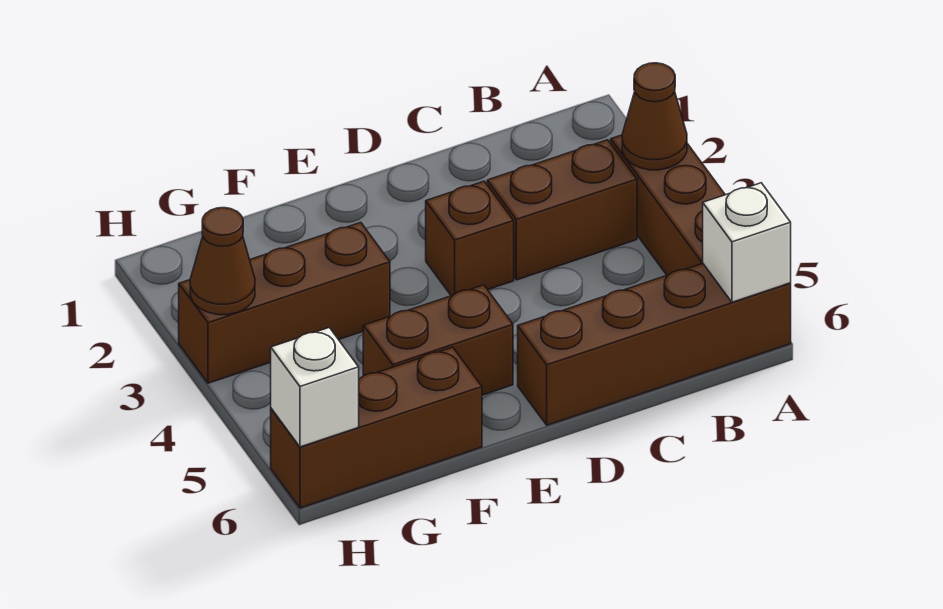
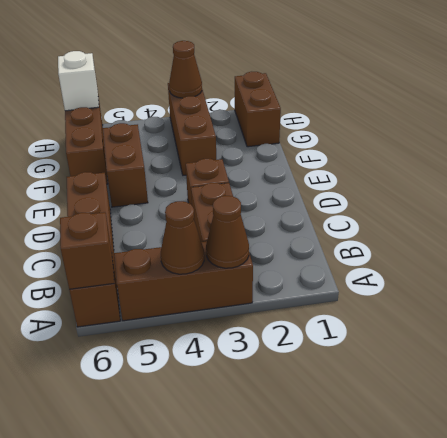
none -> brown cone A4 level 2
white brick A6 level 2 -> brown brick A6 level 2
none -> brown brick G1:H1 level 1

